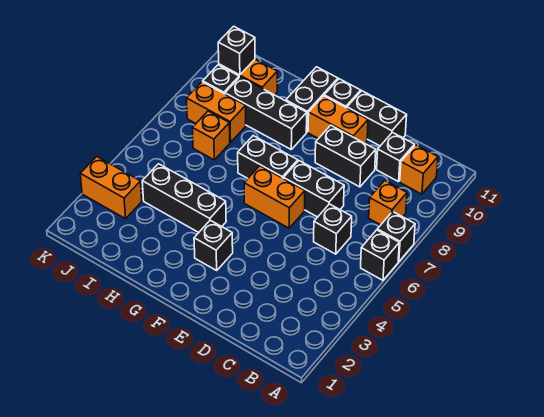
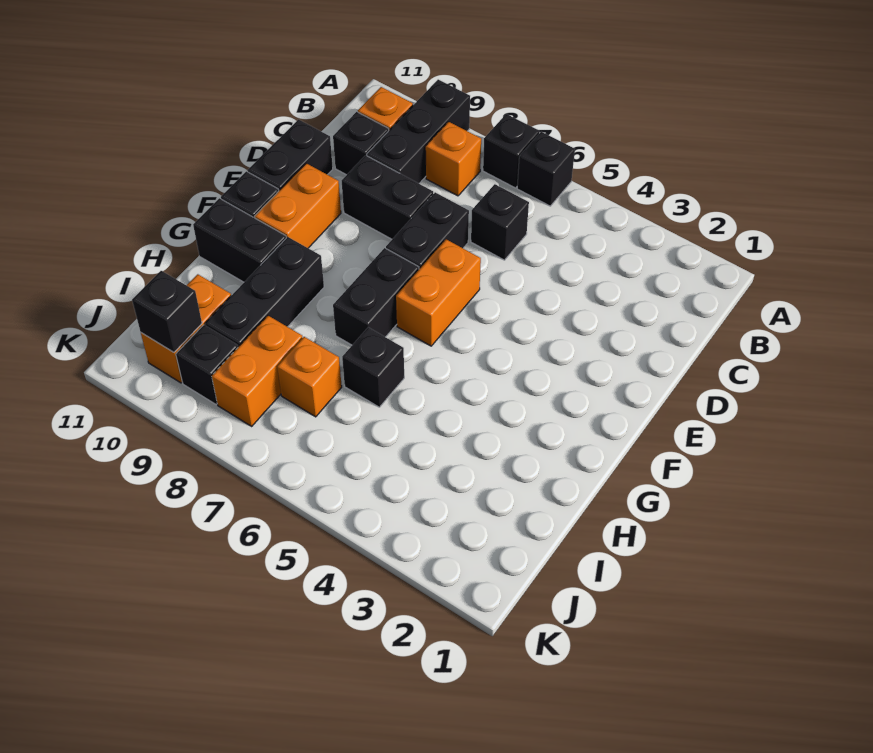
black brick D9:E9 level 1 -> black brick D8:D9 level 1
black brick F3 level 1 -> black brick H6 level 1
black brick G4:I4 level 1 -> black brick A9:C9 level 1
orange brick J3:K3 level 1 -> none

